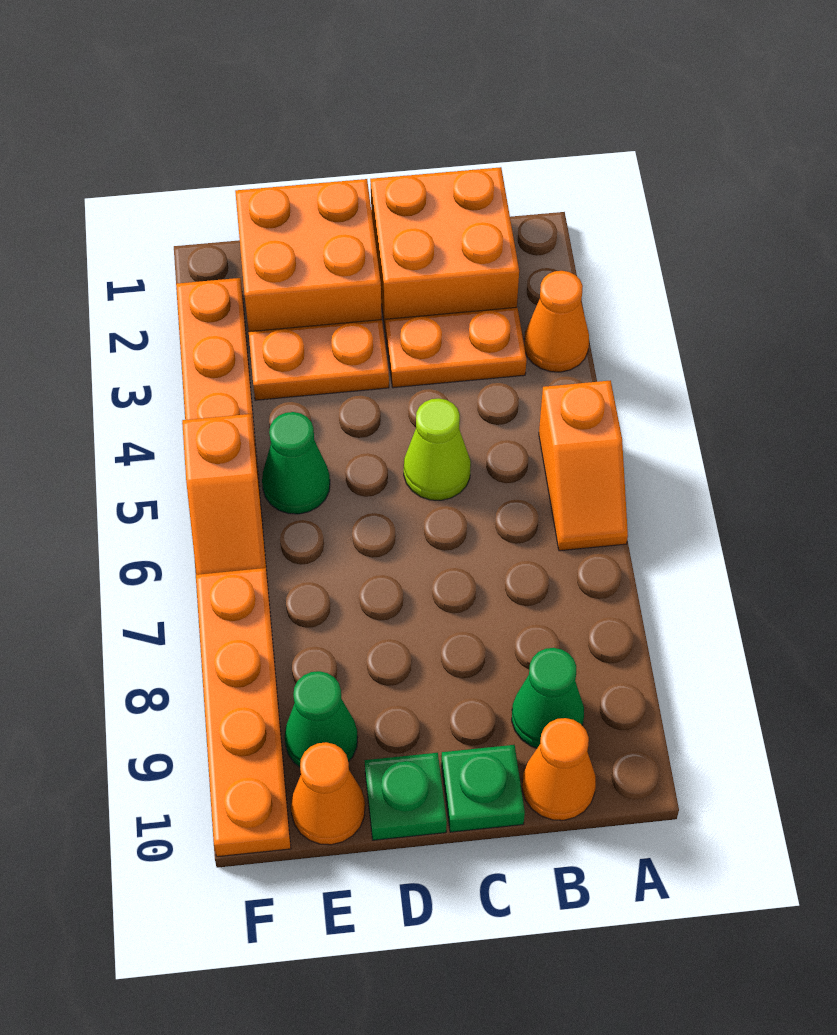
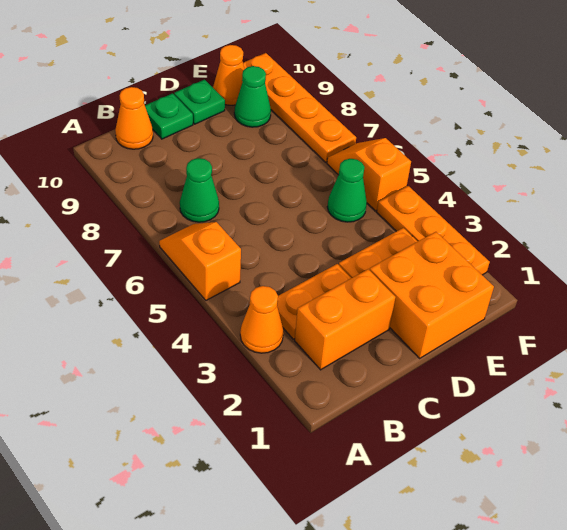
orange brick B1:C2 level 1 -> orange brick B2:C2 level 1
green cone B9 level 1 -> green cone B7 level 1
lime cone C5 level 1 -> none

